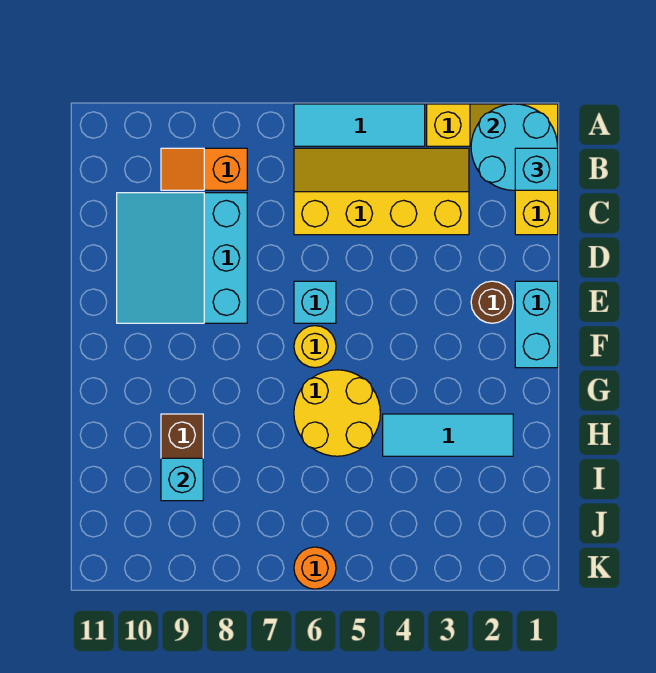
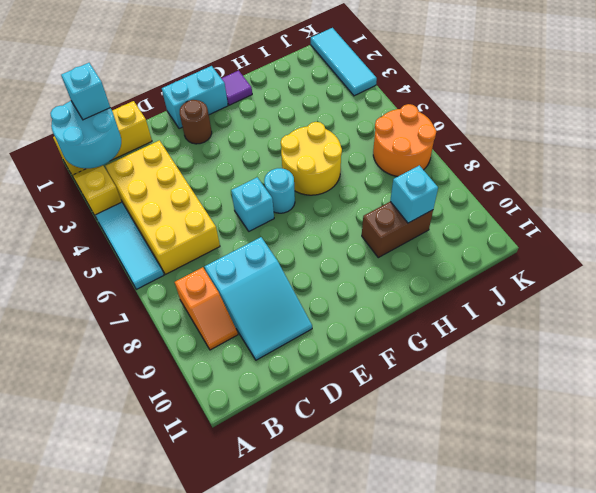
yellow slope B3:C6 level 1 top C -> yellow brick B3:C6 level 1
cyan slope C8:E10 level 1 top 8 -> cyan slope C8:D10 level 1 top 8
yellow round brick F6 level 1 -> cyan round brick F6 level 1
none -> purple tile G1 level 1
cyan tile H2:H4 level 1 -> cyan tile K1:K3 level 1
orange round brick K6 level 1 -> orange round brick J6:K7 level 1

